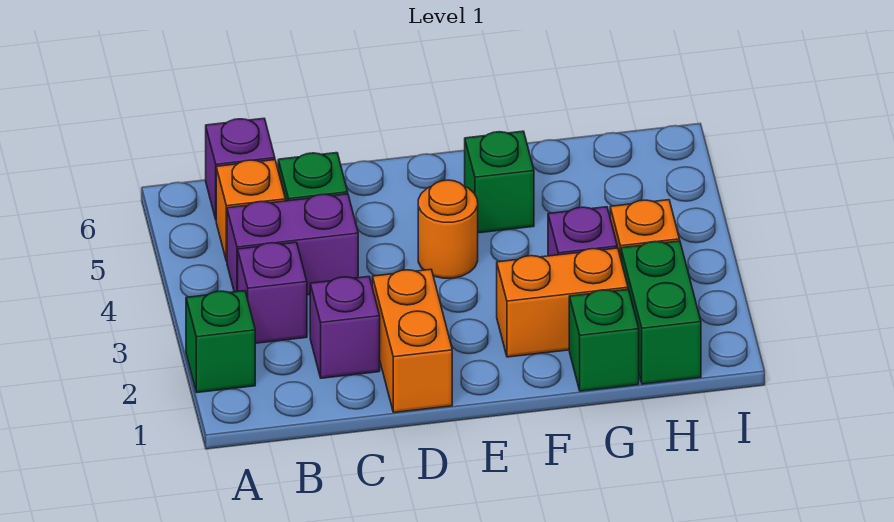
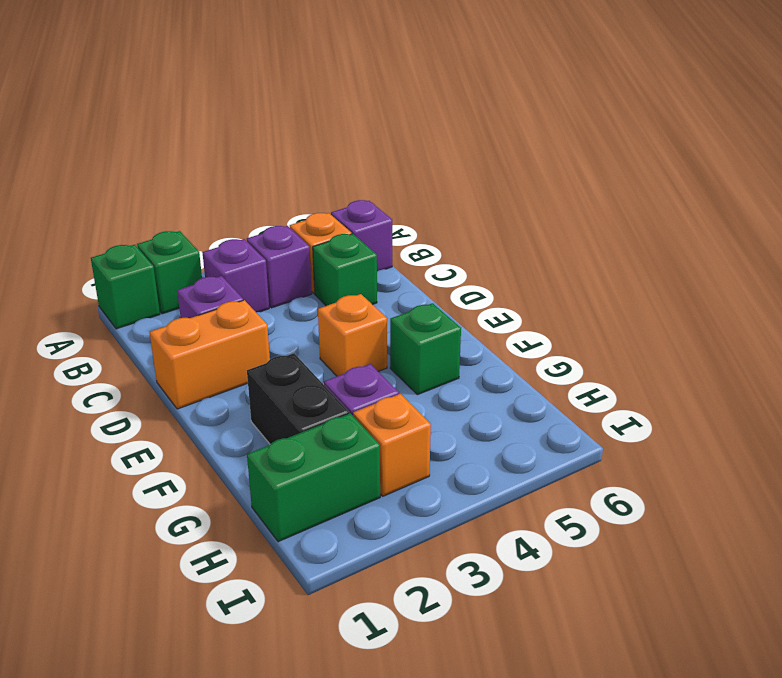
purple brick B4:C4 level 1 -> purple brick B4 level 1
orange round brick E4 level 1 -> orange brick E4 level 1
orange brick F2:G2 level 1 -> black brick F2:G2 level 1
green brick G1 level 1 -> green brick A1 level 1

